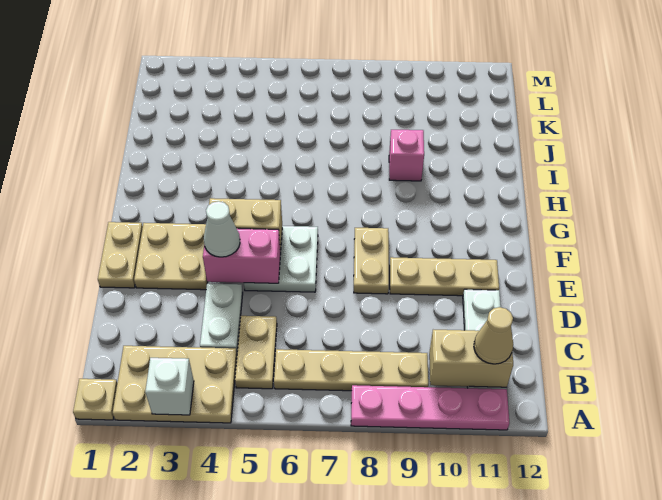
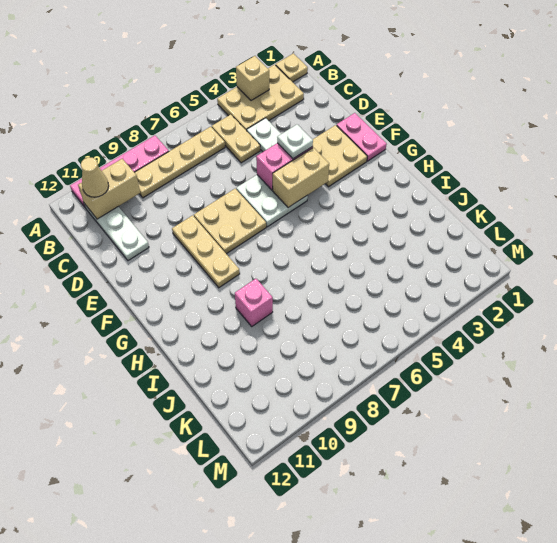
white brick A3 level 2 -> tan brick A3 level 2
tan plate E1:F1 level 1 -> pink plate E1:F1 level 1
white cone E4 level 3 -> white plate E4 level 3
tan plate E8:F8 level 1 -> tan plate E7:F8 level 1
tan plate E9:E11 level 1 -> tan plate E9:G9 level 1

